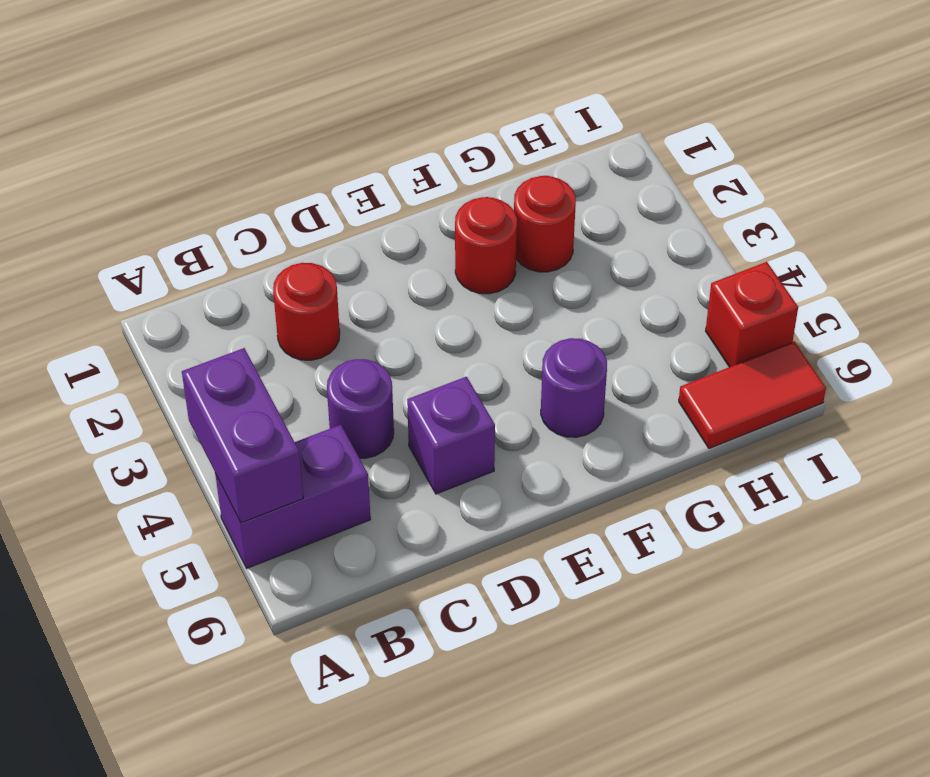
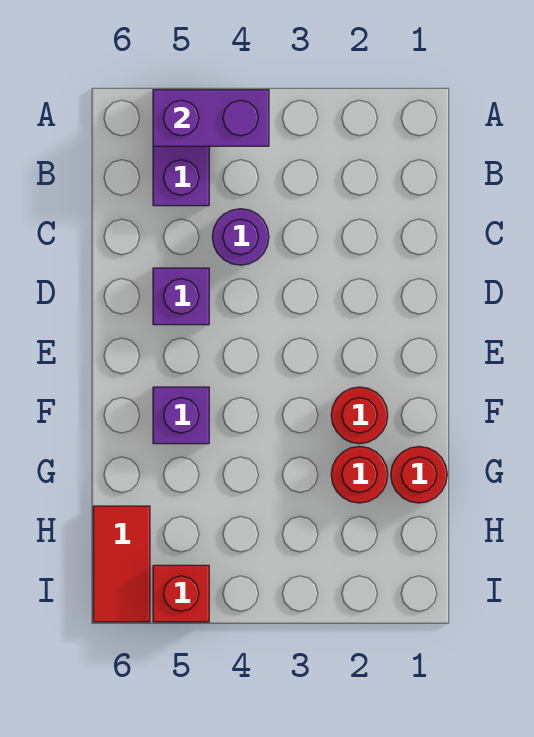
red round brick C2 level 1 -> red round brick G1 level 1
purple round brick F5 level 1 -> purple brick F5 level 1

